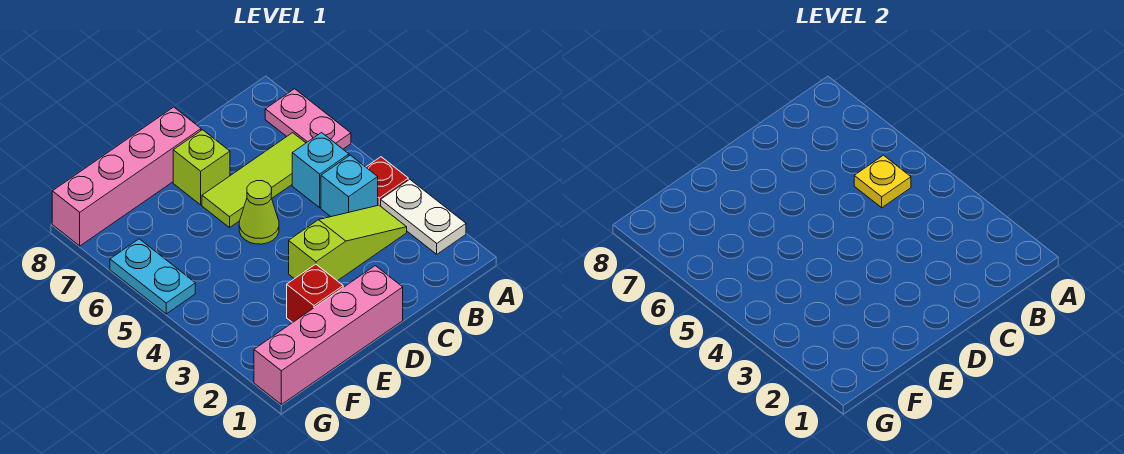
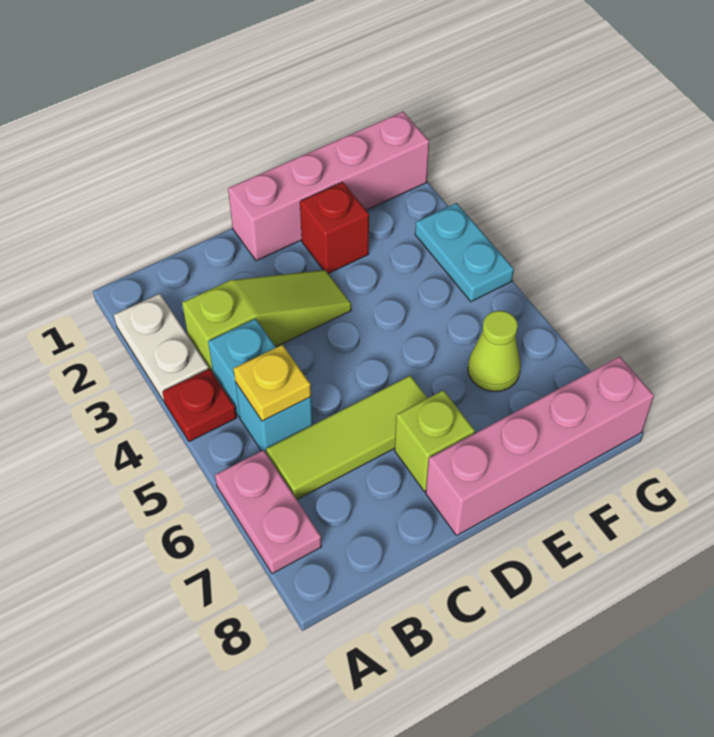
lime slope B3:D3 level 1 top D -> lime slope B3:D3 level 1 top B
lime cone D5 level 1 -> lime cone F6 level 1
cyan plate G5:G6 level 1 -> cyan plate G3:G4 level 1

